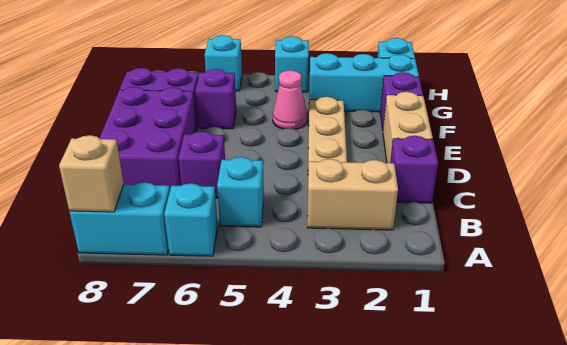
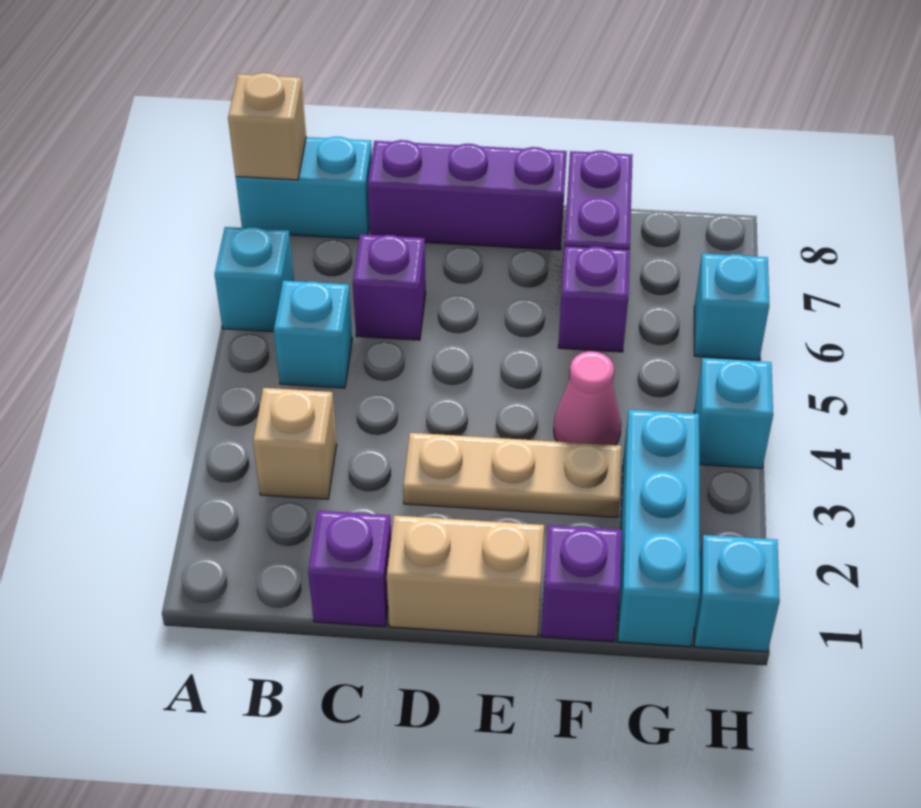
cyan brick A7:A8 level 1 -> cyan brick A8:B8 level 1
tan brick B2:B3 level 1 -> tan brick B3 level 1
purple brick C7:E8 level 1 -> purple brick C8:E8 level 1

